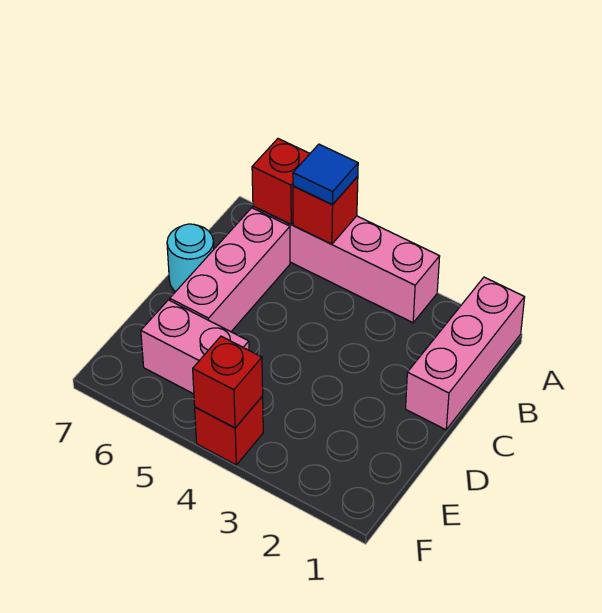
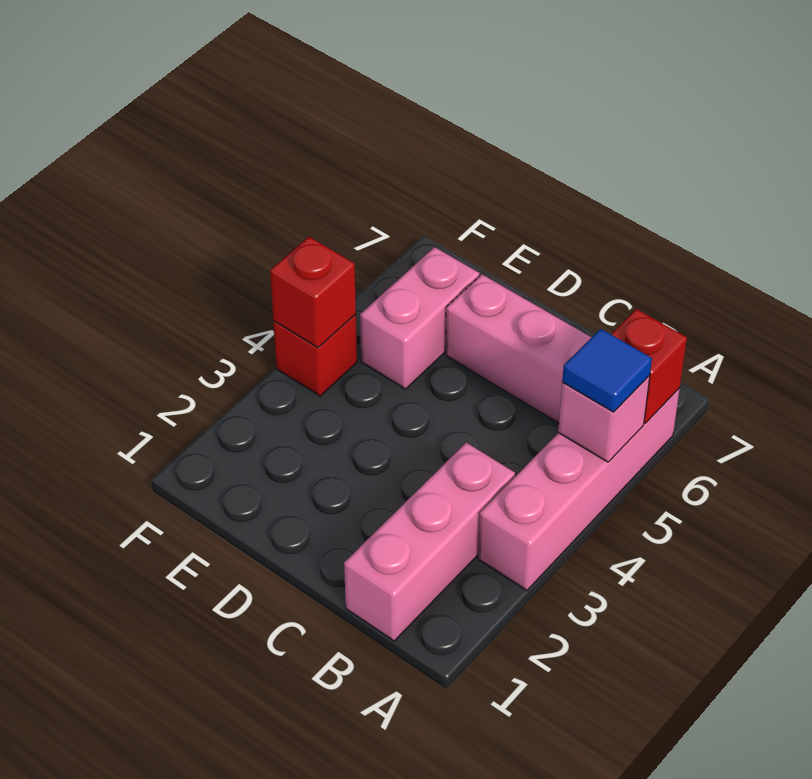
pink brick A1:C1 level 1 -> pink brick B1:B3 level 1
red brick A5 level 2 -> pink brick A5 level 2
cyan round brick C7 level 1 -> none

